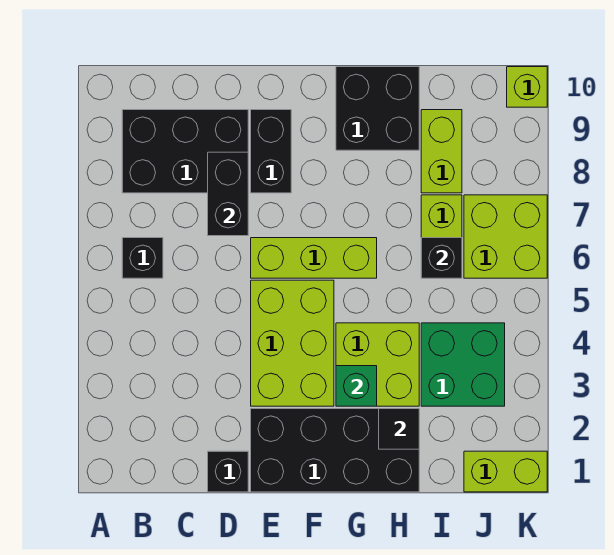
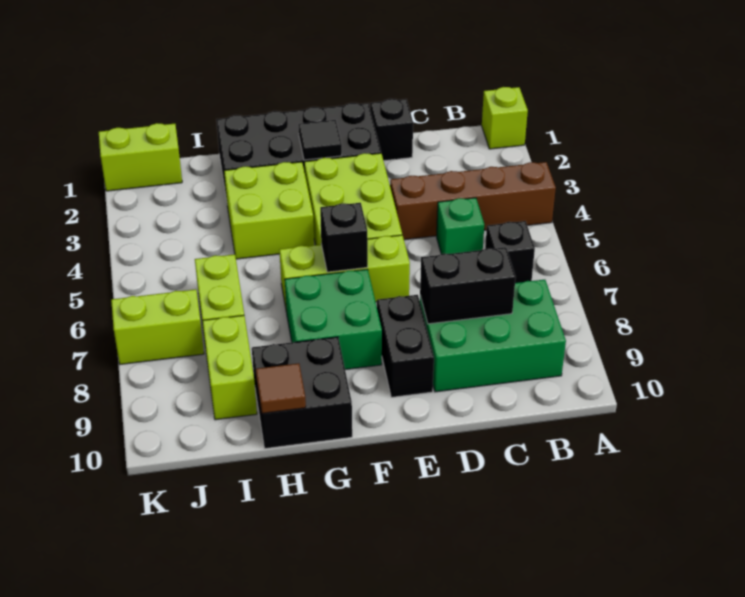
none -> brown brick A4:D4 level 1
black brick B8:D9 level 1 -> green brick B8:D9 level 1
black brick D7:D8 level 2 -> black brick C8:D8 level 2
green brick G3 level 2 -> green brick C5 level 1
black tile H2 level 2 -> black tile F2 level 2
none -> brown tile H10 level 2
green brick I3:J4 level 1 -> green brick F7:G8 level 1
black brick I6 level 2 -> black brick F6 level 2
lime brick J6:K7 level 1 -> lime brick J7:K7 level 1
lime brick K10 level 1 -> lime brick A1 level 1

